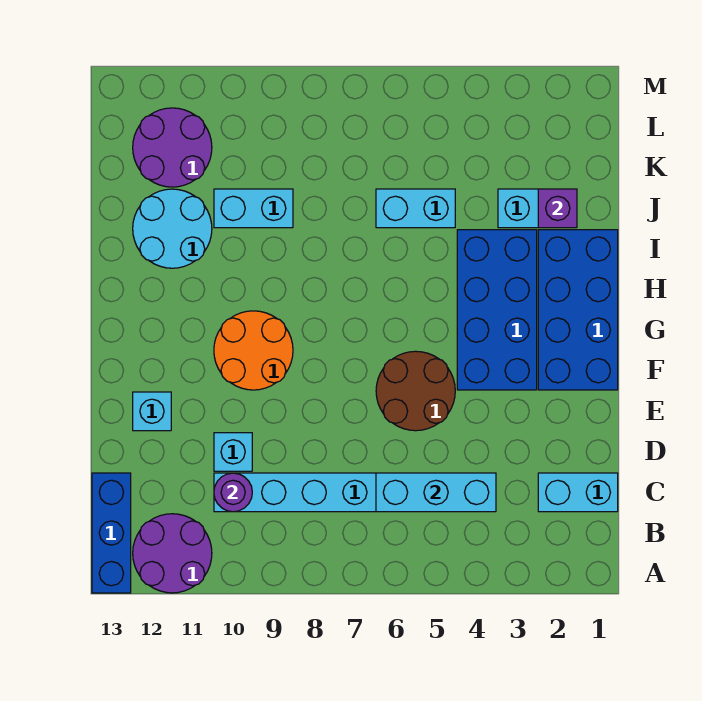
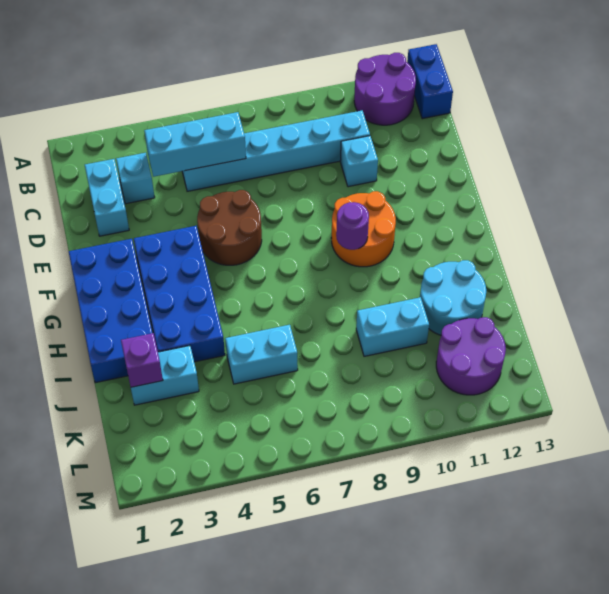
blue brick A13:C13 level 1 -> blue brick A13:B13 level 1
cyan brick C1:C2 level 1 -> cyan brick C2:D2 level 1
purple round brick C10 level 2 -> purple round brick G9 level 2
cyan brick E12 level 1 -> cyan brick C3 level 1

